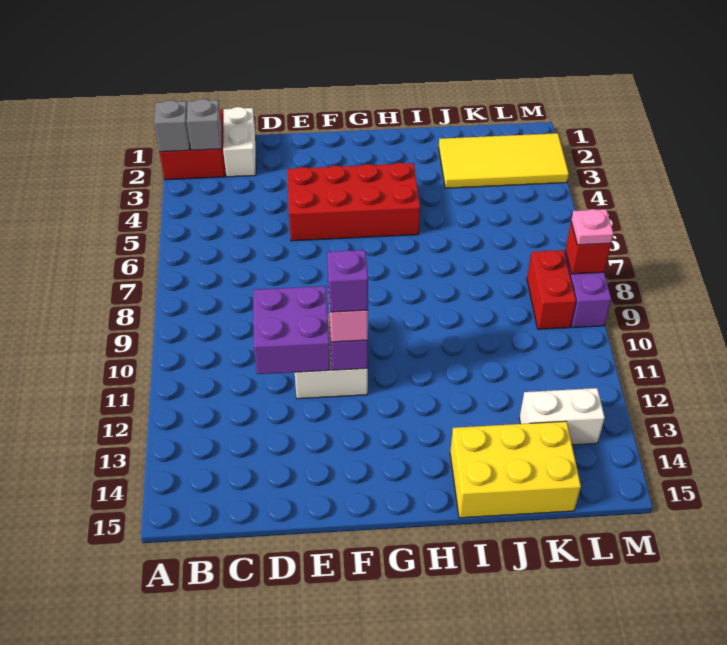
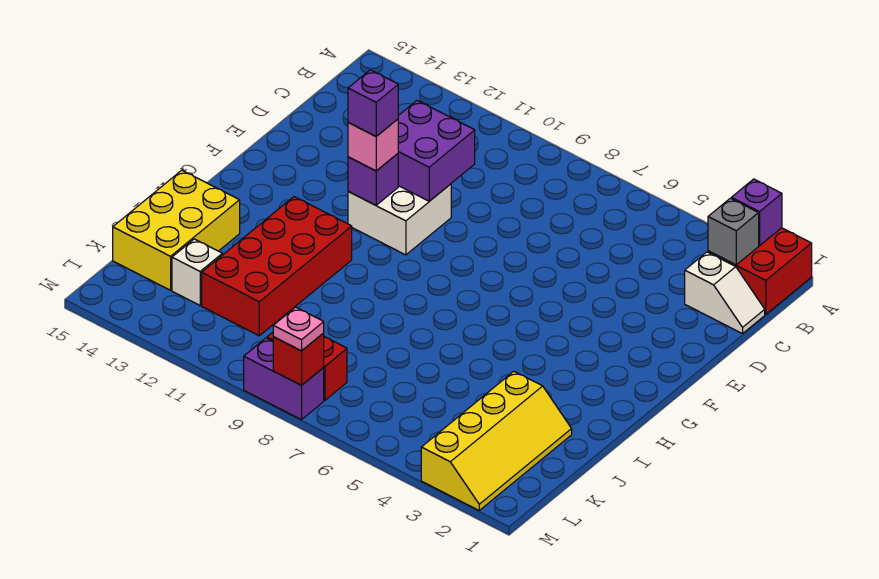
grey brick A2 level 2 -> purple brick A2 level 2
white brick C1:C2 level 1 -> white slope C1:C2 level 1 top 2
red brick E4:H5 level 1 -> red brick H11:K12 level 1
yellow tile J2:M3 level 1 -> yellow slope J2:M3 level 1 top 3
white brick K13:L13 level 1 -> white brick K13 level 1

